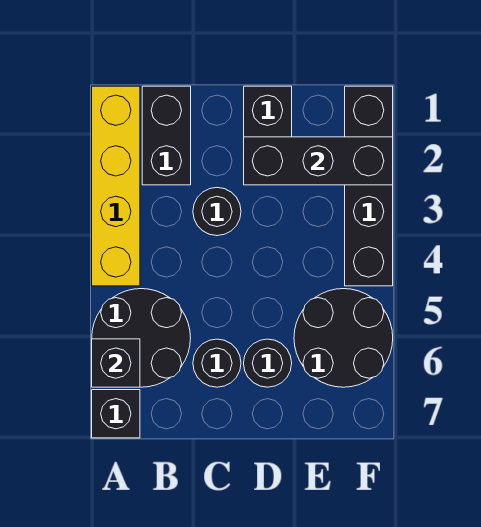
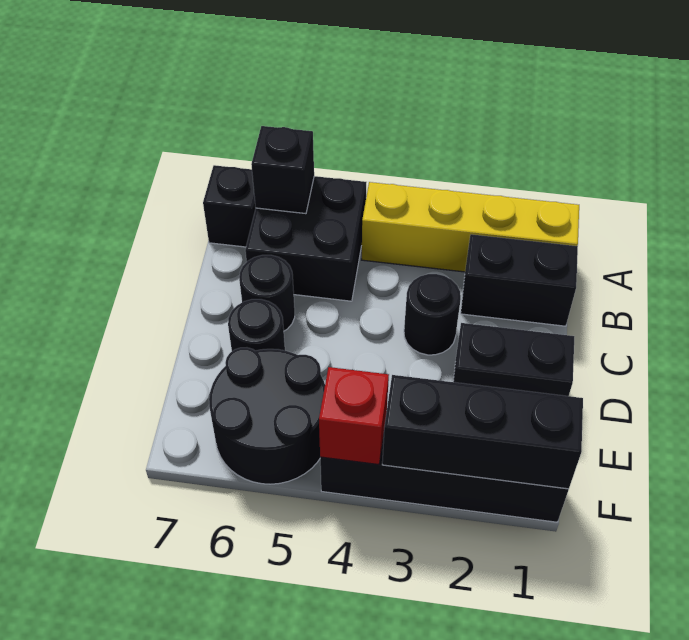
black round brick A5:B6 level 1 -> black brick A5:B6 level 1
black brick D2:F2 level 2 -> black brick F1:F3 level 2
none -> red brick F4 level 2

